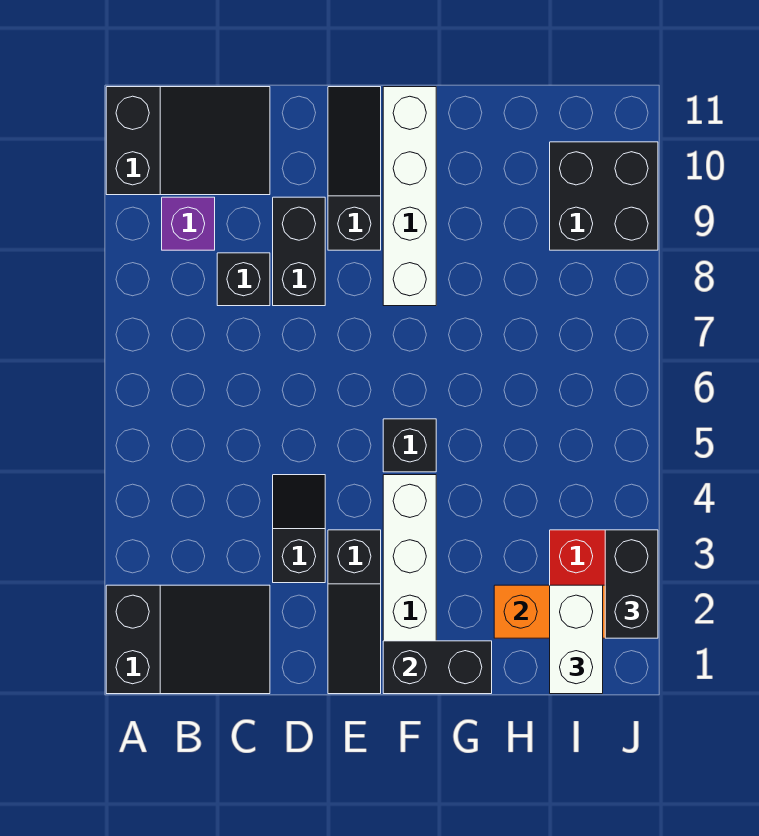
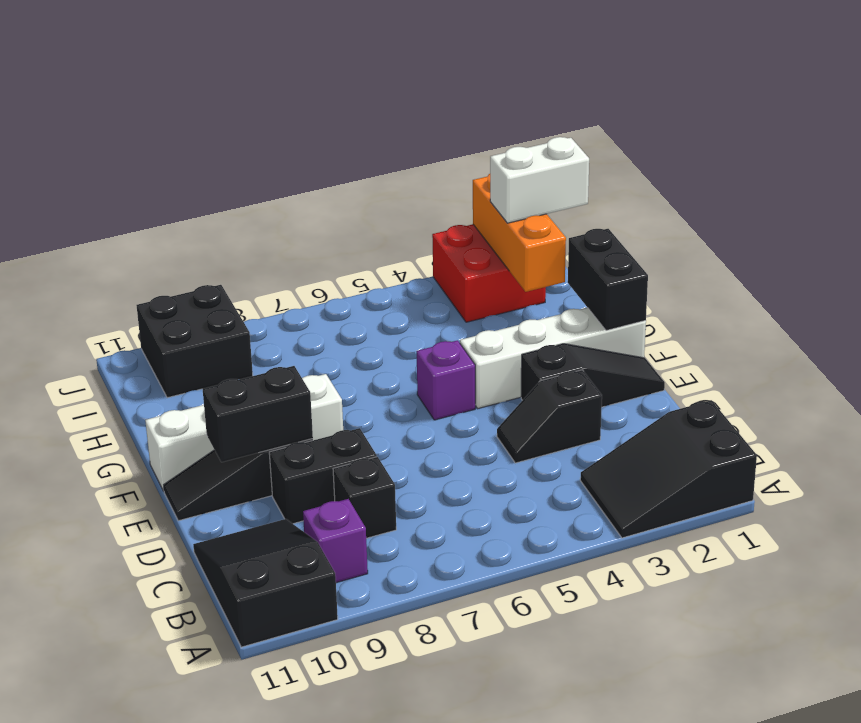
black slope A1:C2 level 1 top A -> black slope A1:B3 level 1 top 1
black brick F5 level 1 -> purple brick F5 level 1
black brick J2:J3 level 3 -> black brick E9:E10 level 2

